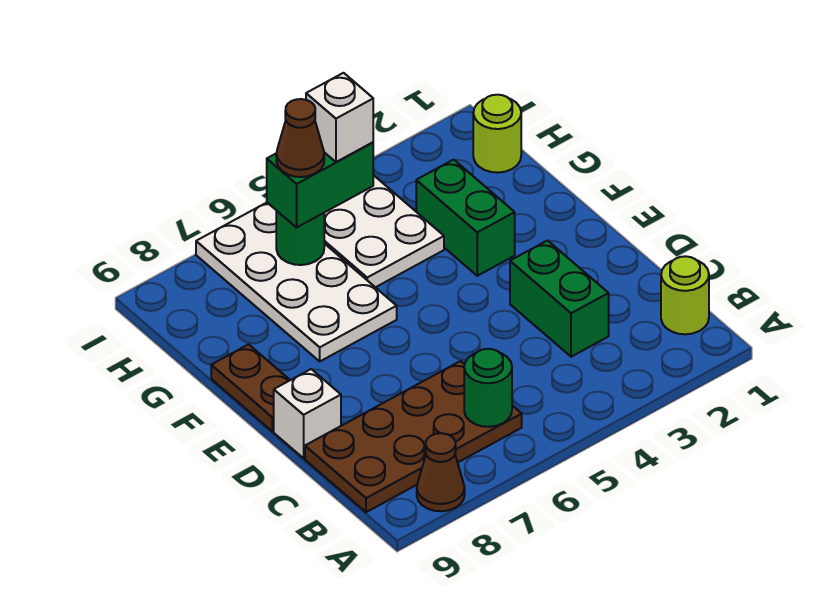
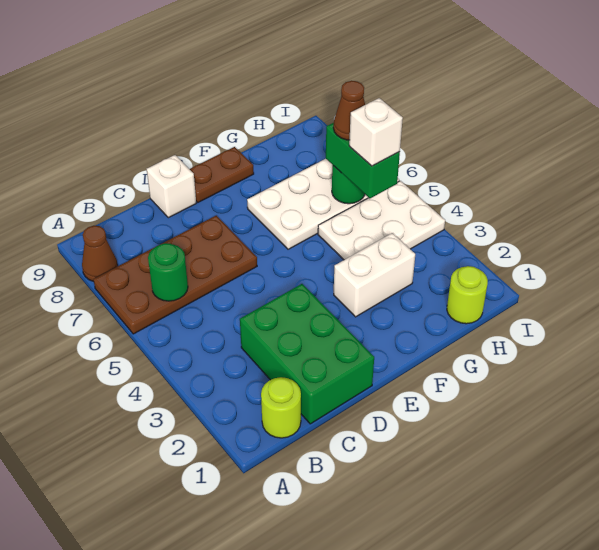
brown plate B6:C9 level 1 -> brown plate A6:D7 level 1
green brick C3:D3 level 1 -> green brick C1:D3 level 1
green brick F3:G3 level 1 -> white brick F3:G3 level 1

